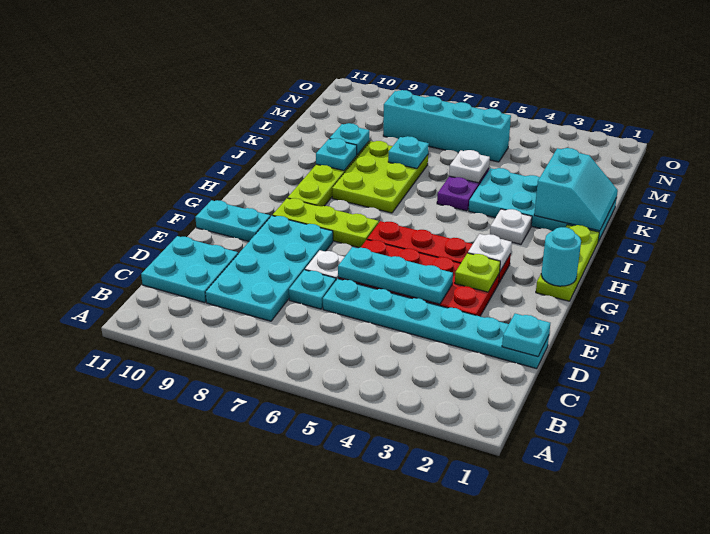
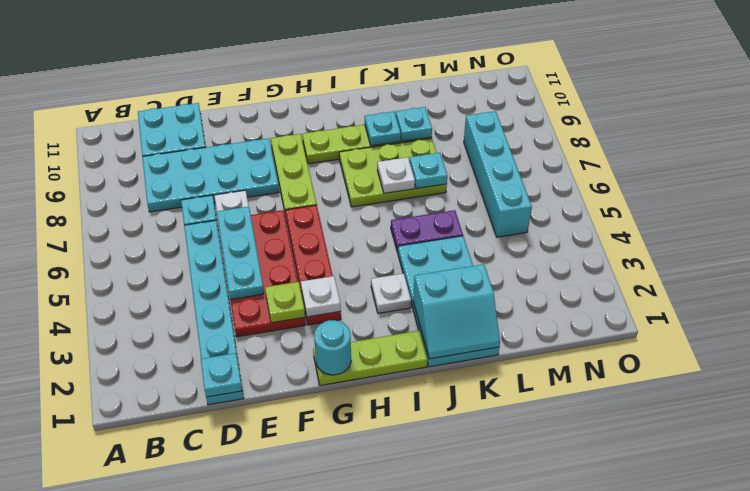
cyan plate F10:F11 level 1 -> none
white plate K5 level 2 -> white plate J7 level 2

